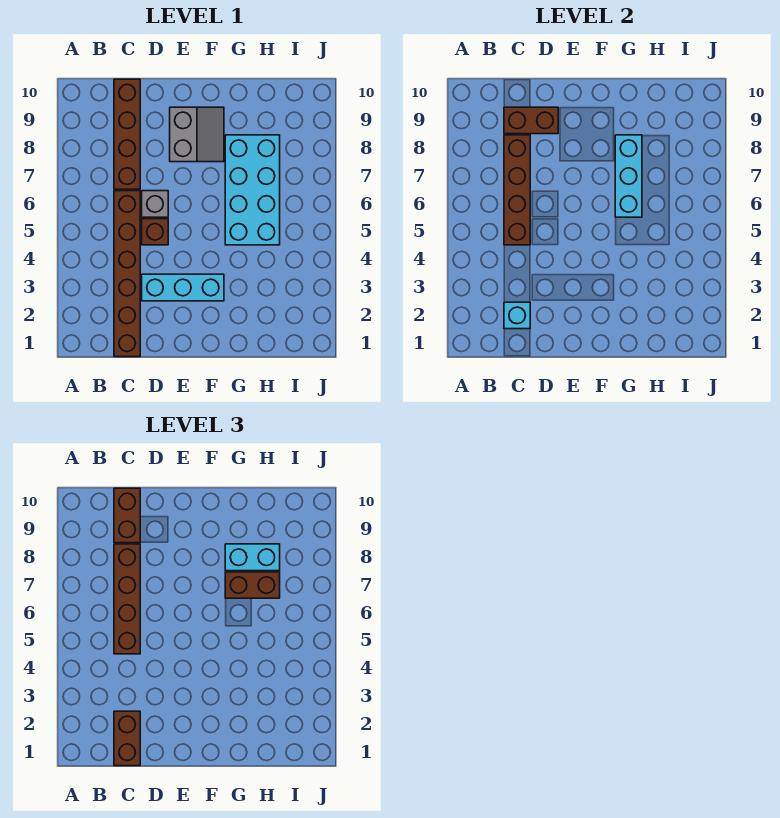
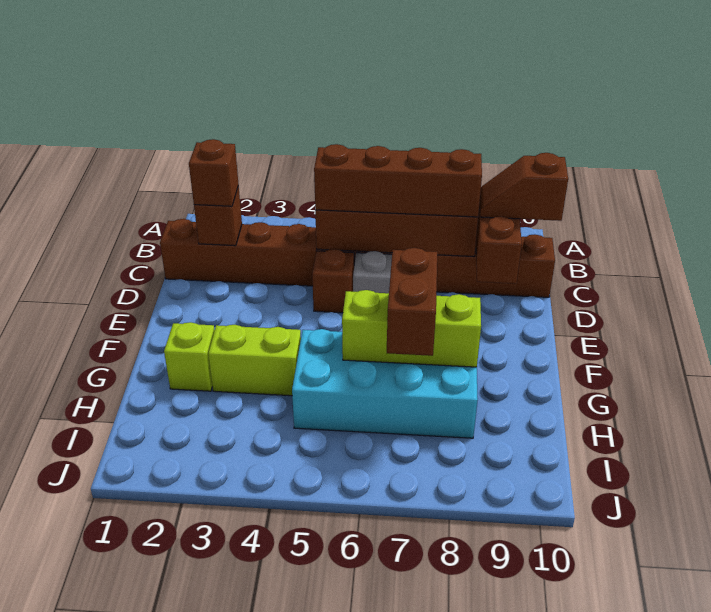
brown brick C1:C2 level 3 -> brown brick C2 level 3
cyan brick C2 level 2 -> brown brick C2 level 2
brown brick C9:C10 level 3 -> brown slope C9:C10 level 3 top 10
cyan brick D3:F3 level 1 -> none
grey slope E8:F9 level 1 top E -> none
none -> lime brick G2 level 1
none -> lime brick G3:G4 level 1
cyan brick G6:G8 level 2 -> lime brick G6:G8 level 2
cyan brick G8:H8 level 3 -> none

